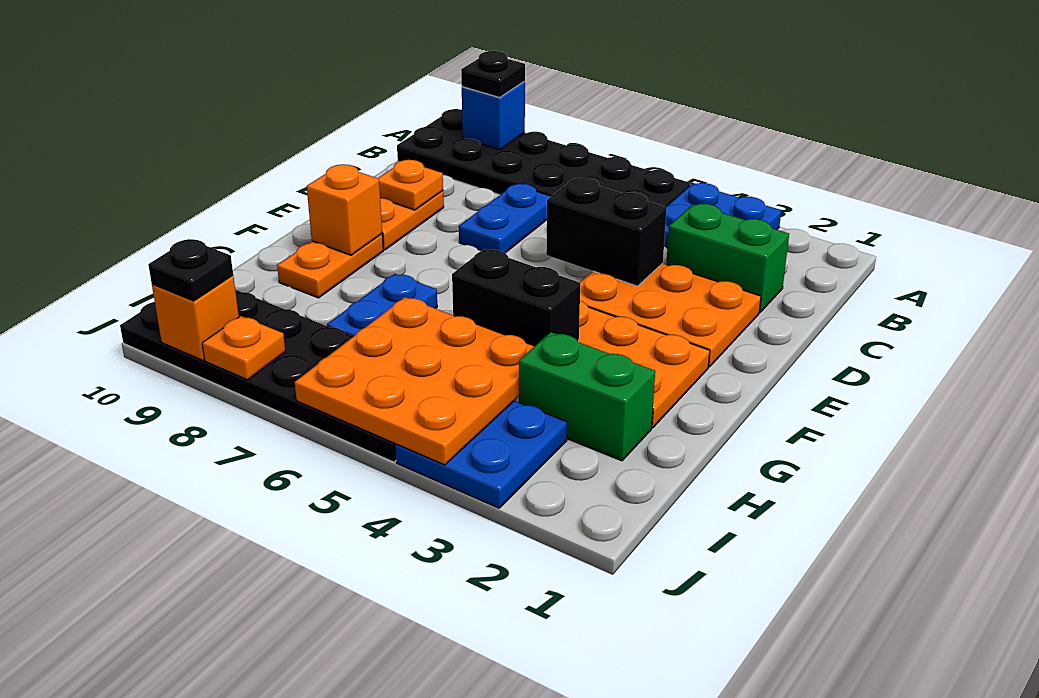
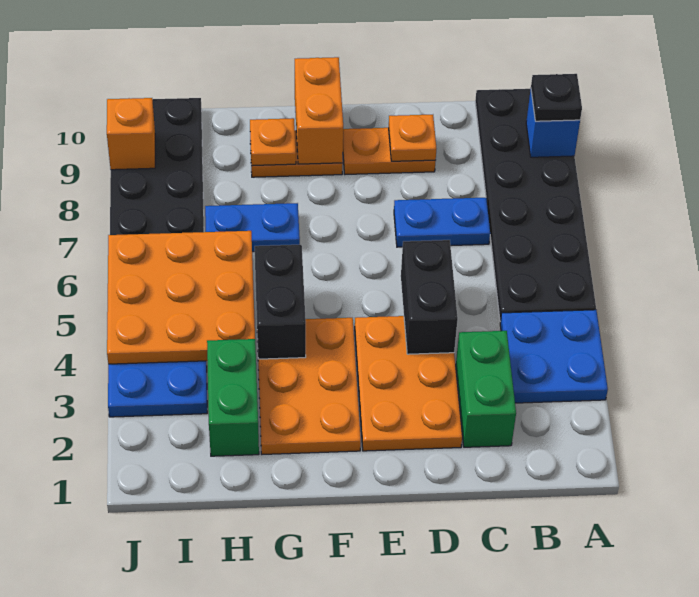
orange brick F9 level 2 -> orange brick F9:F10 level 2
orange plate J8 level 2 -> orange plate G9 level 2
black plate J9 level 3 -> none

